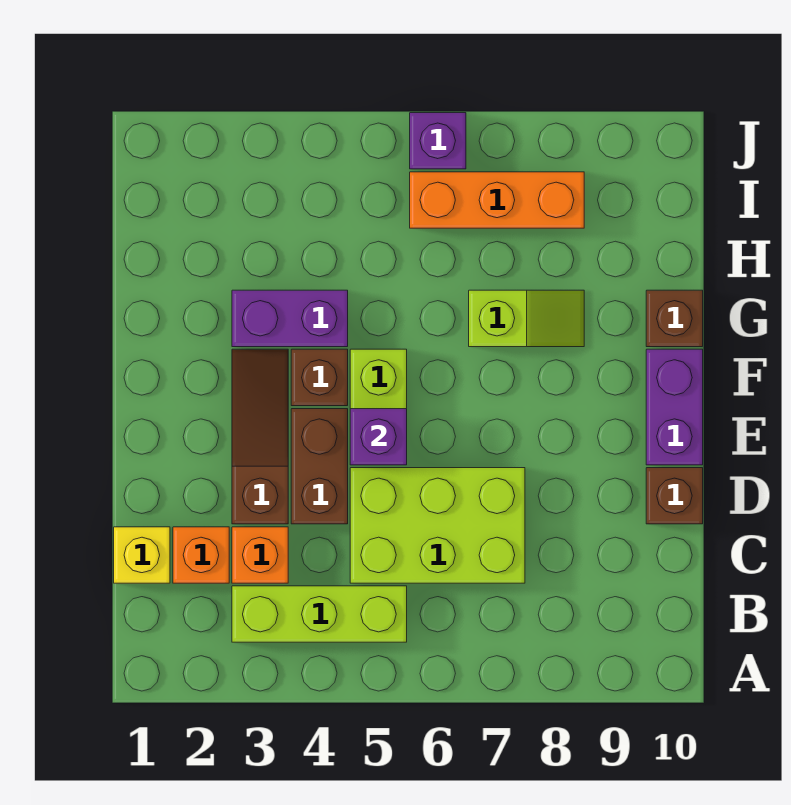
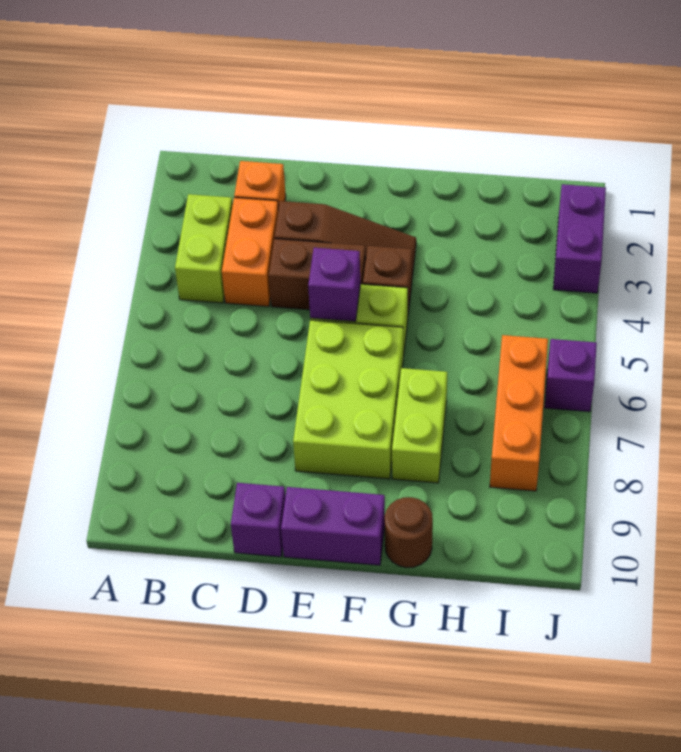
lime brick B3:B5 level 1 -> lime brick B3:B4 level 1
yellow brick C1 level 1 -> none
orange brick C3 level 1 -> orange brick C3:C4 level 1
lime brick C5:D7 level 1 -> lime brick E6:F8 level 1
brown brick D10 level 1 -> purple brick D10 level 1
purple brick G3:G4 level 1 -> purple brick J2:J3 level 1
lime slope G7:G8 level 1 top 7 -> lime brick G7:G8 level 1
brown brick G10 level 1 -> brown round brick G10 level 1

